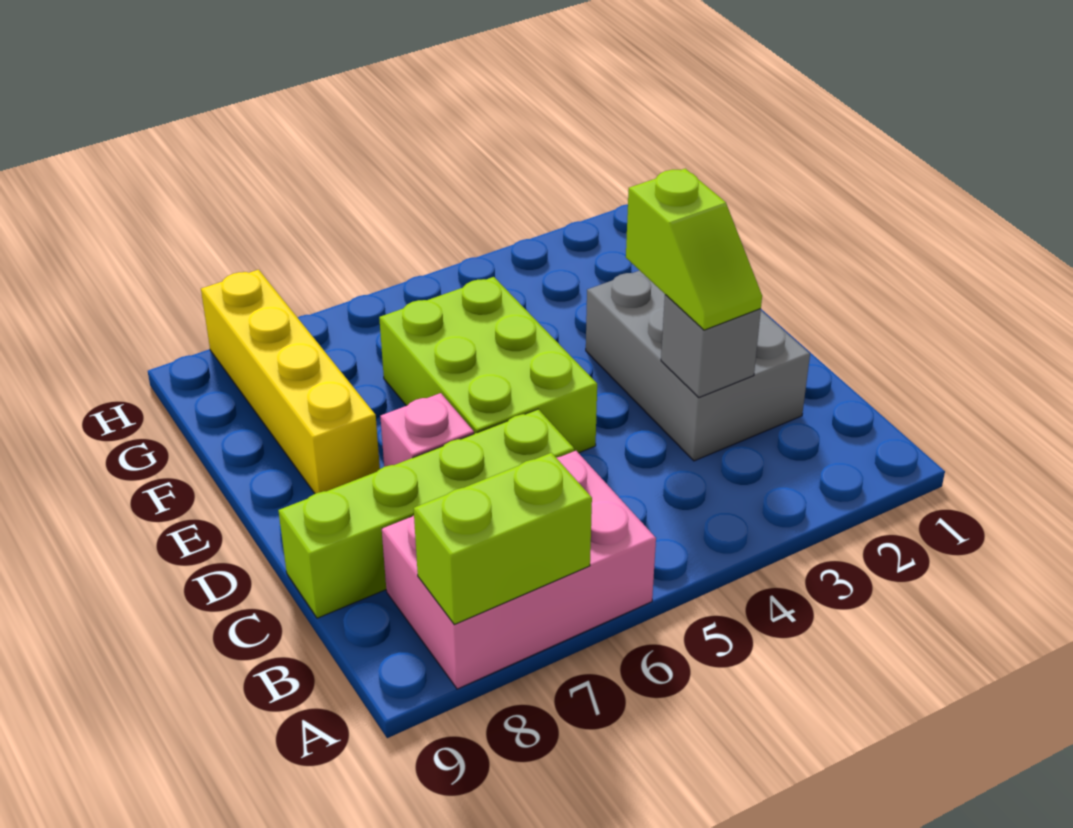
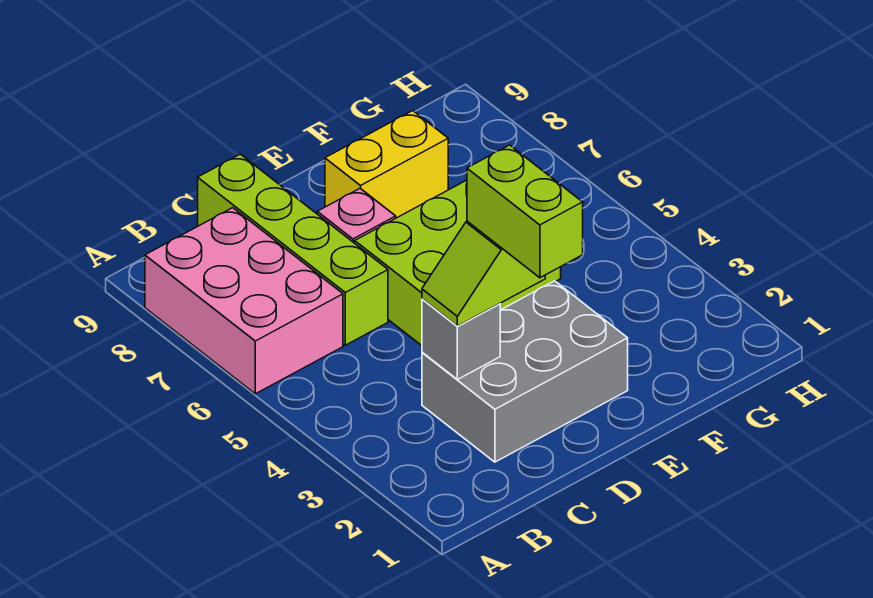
lime brick A7:A8 level 2 -> lime brick D2:D3 level 4
yellow brick E8:H8 level 1 -> yellow brick E8:F8 level 1

